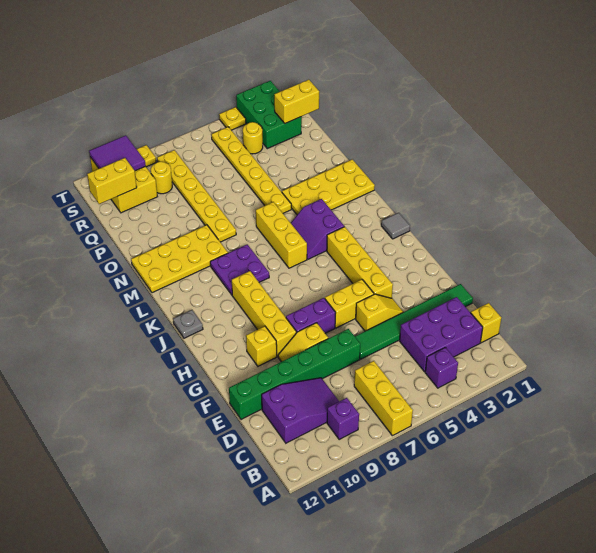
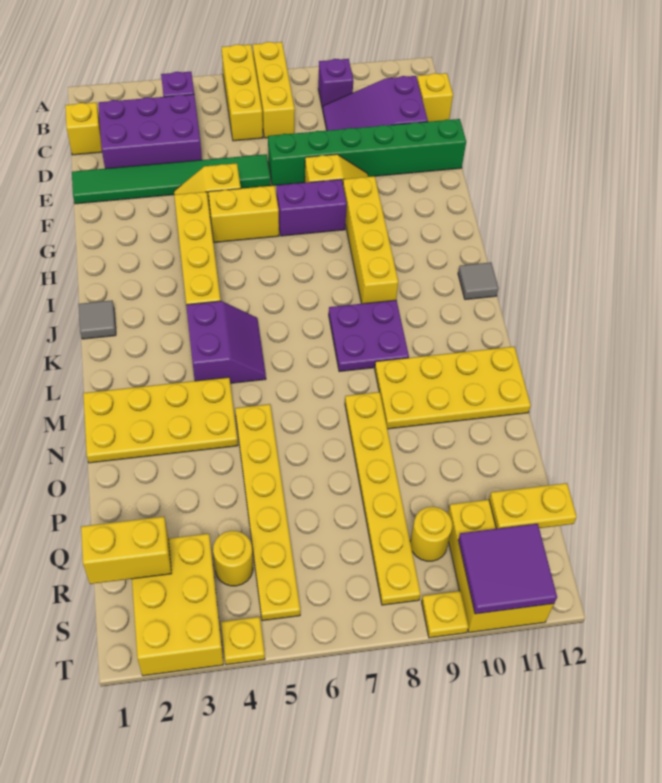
yellow brick G10 level 1 -> yellow brick C12 level 1
grey plate J12 level 1 -> grey tile J12 level 1
yellow brick K6:M6 level 1 -> yellow brick A6:C6 level 1
green brick R2:T3 level 1 -> yellow brick R2:T3 level 1
yellow brick R11:R12 level 2 -> yellow plate R11:R12 level 2

